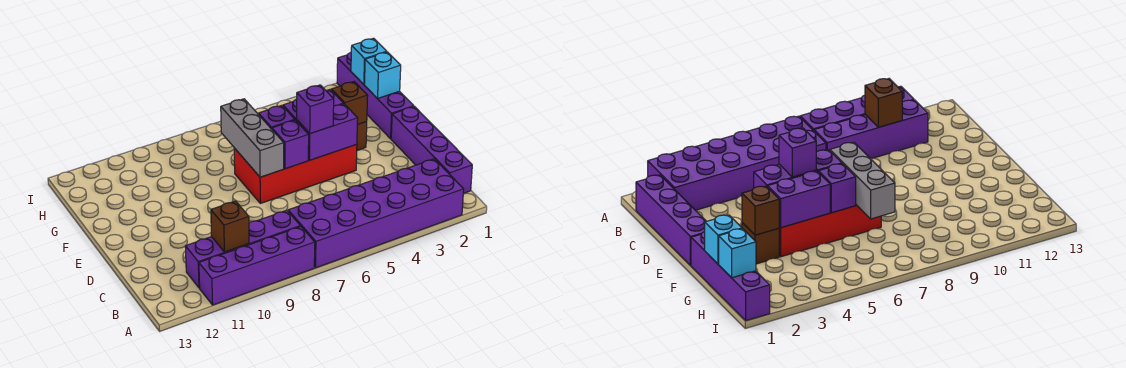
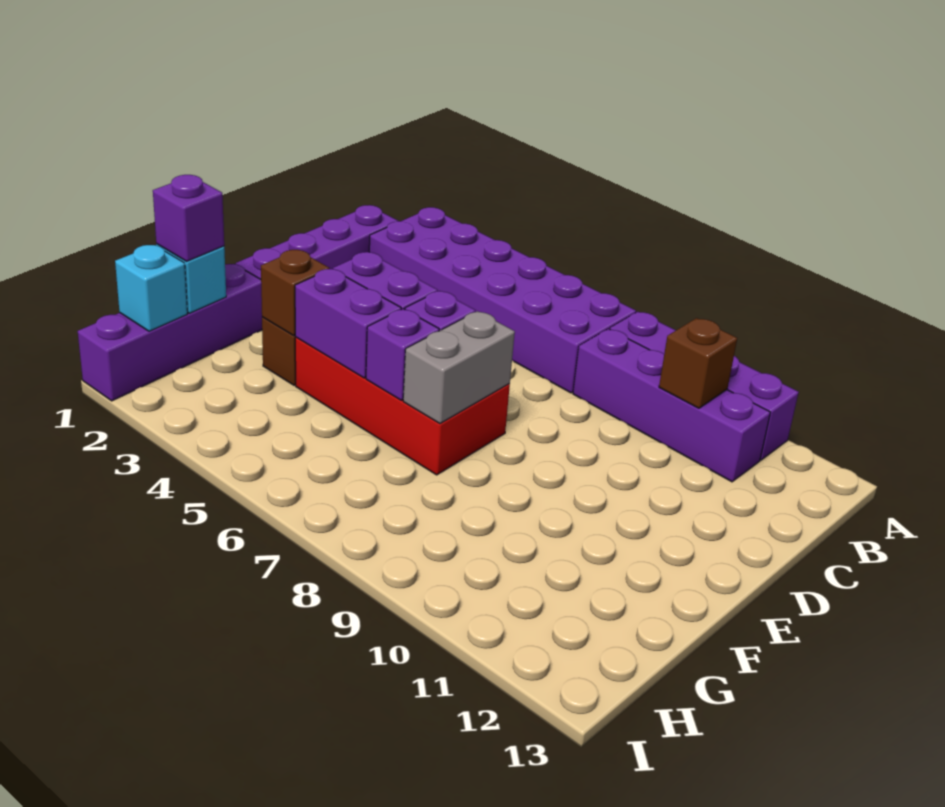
purple brick E5 level 3 -> purple brick G1 level 3
grey brick E7:G7 level 2 -> grey brick E7:F7 level 2

